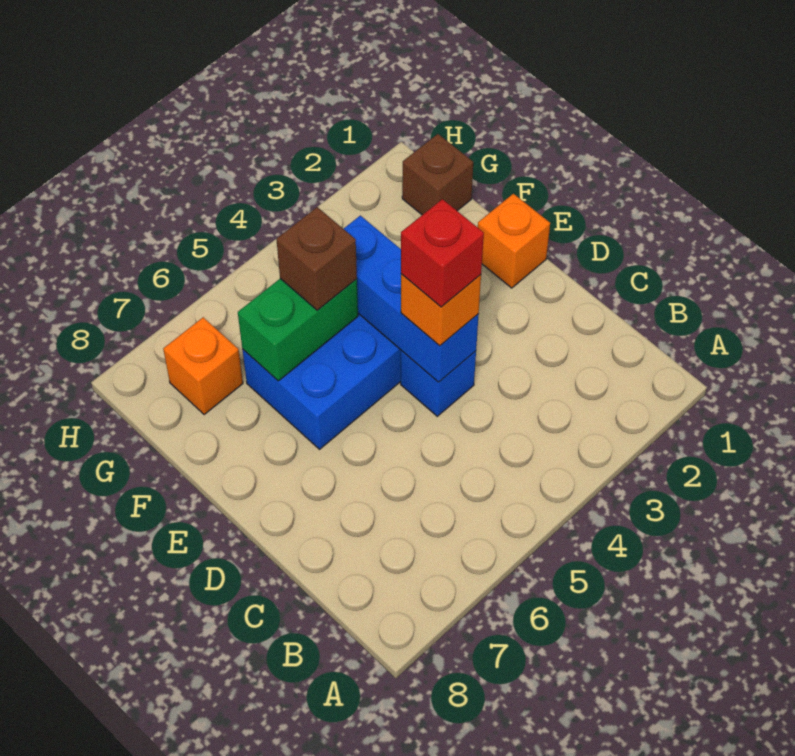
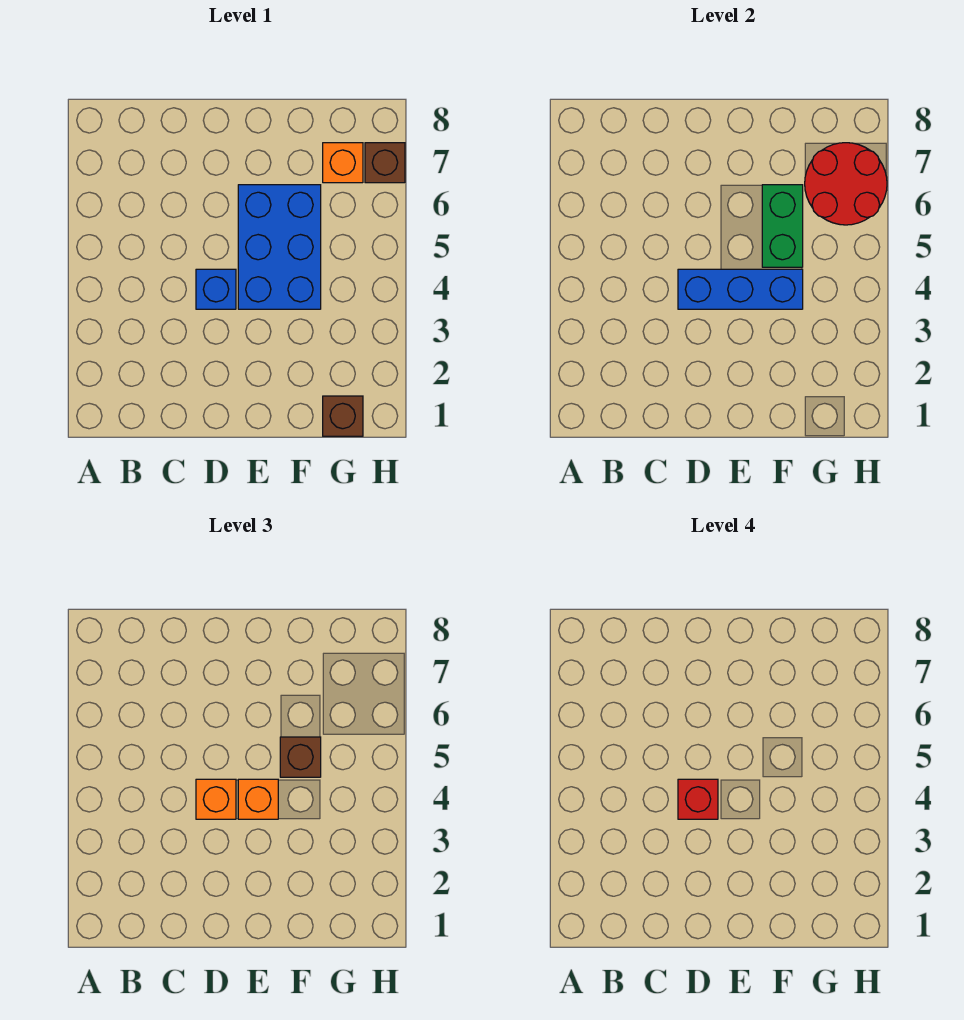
orange brick E1 level 1 -> orange brick E4 level 3
none -> red round brick G6:H7 level 2
none -> brown brick H7 level 1

